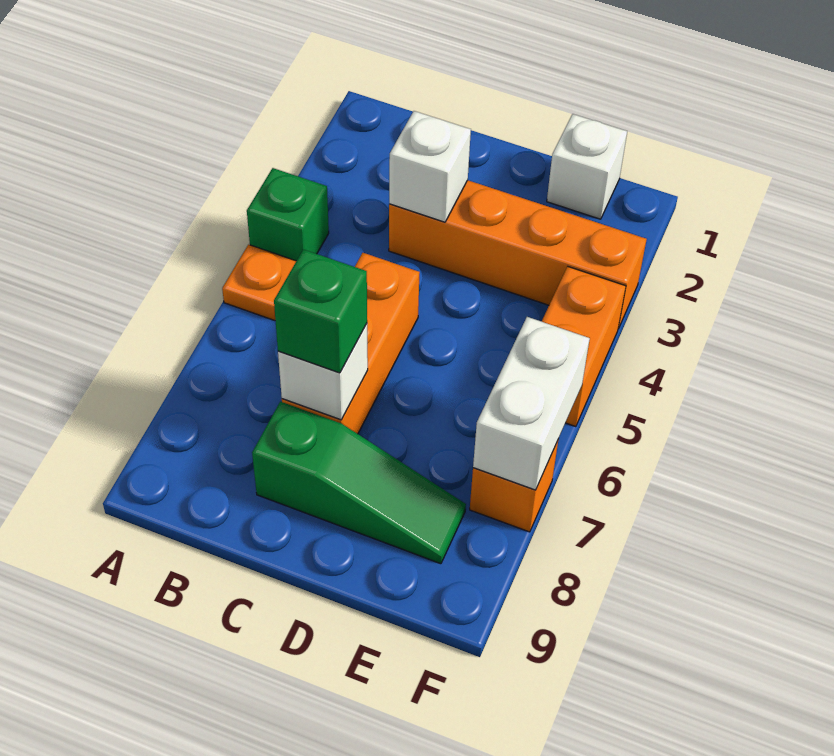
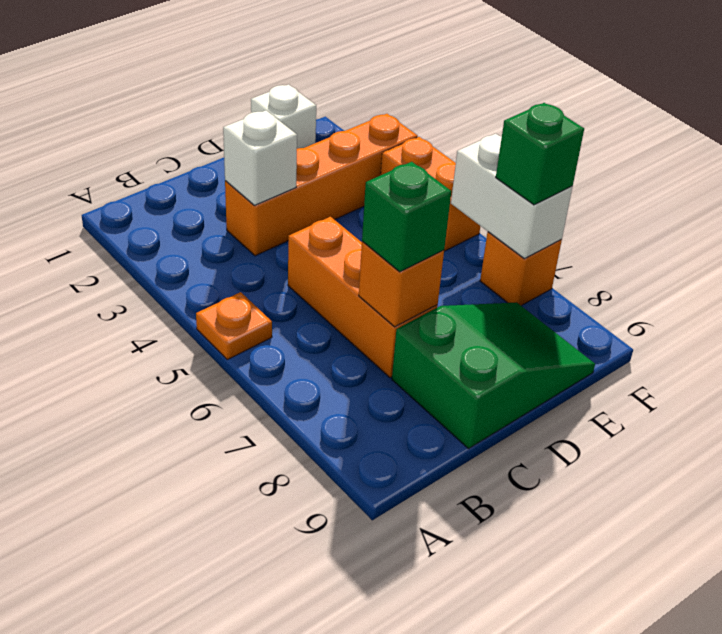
green brick A4 level 1 -> green brick F7 level 3
white brick C7 level 2 -> orange brick C7 level 2
green slope C8:E8 level 1 top C -> green slope C8:E9 level 1 top C

